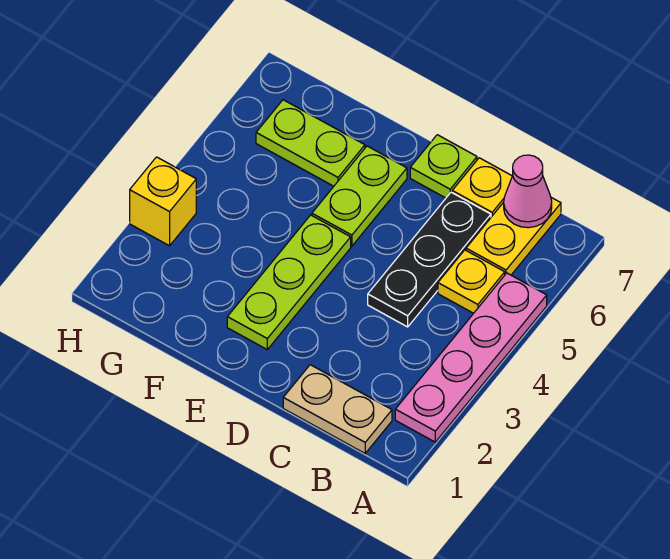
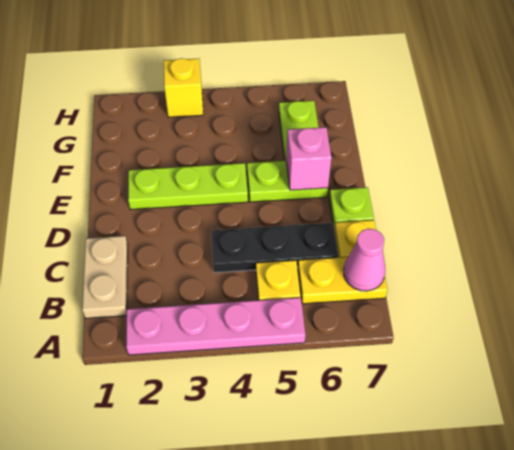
none -> pink brick E6 level 2

